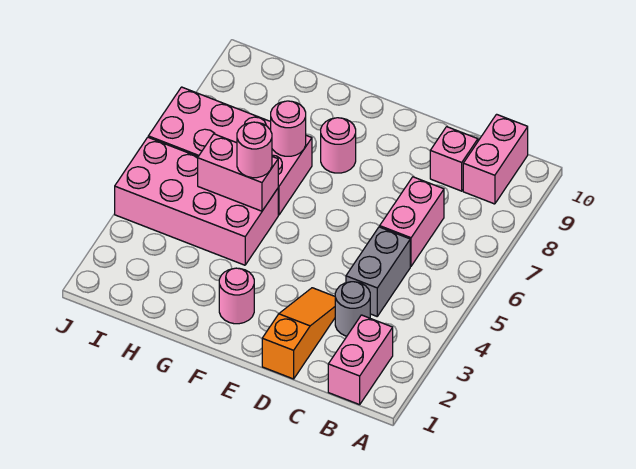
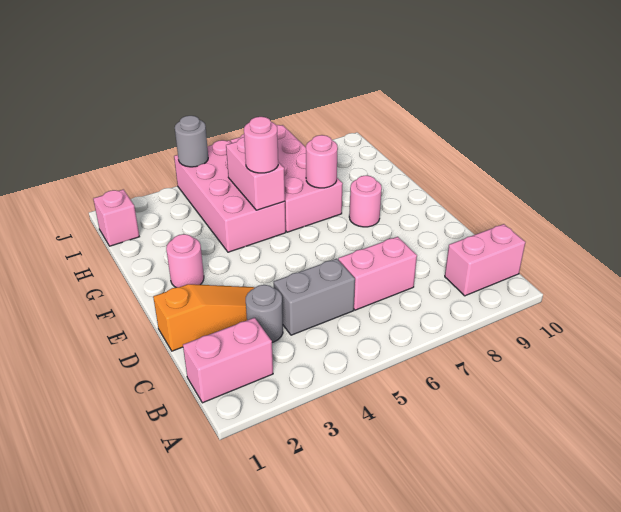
pink brick C9 level 1 -> pink brick I1 level 1
none -> grey round brick J4 level 2

